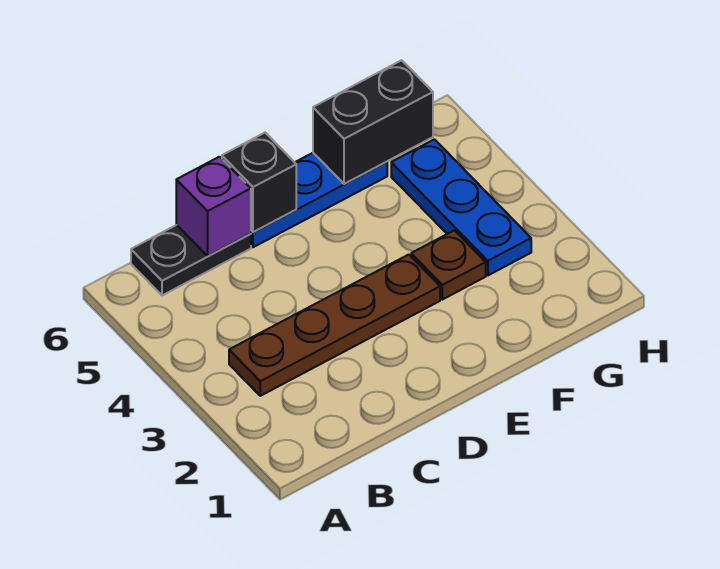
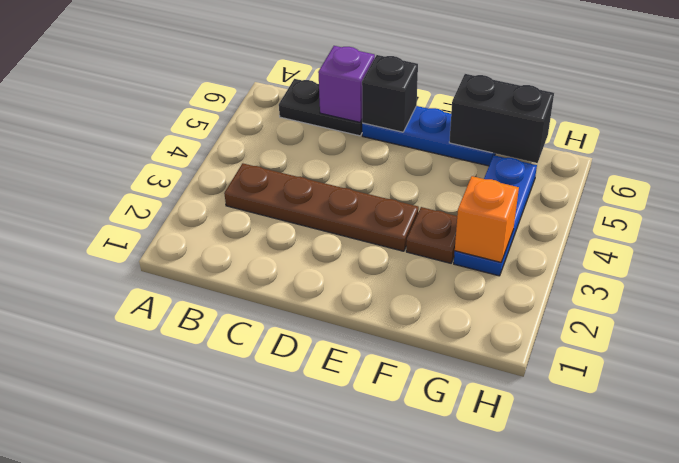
none -> orange brick G3 level 2

